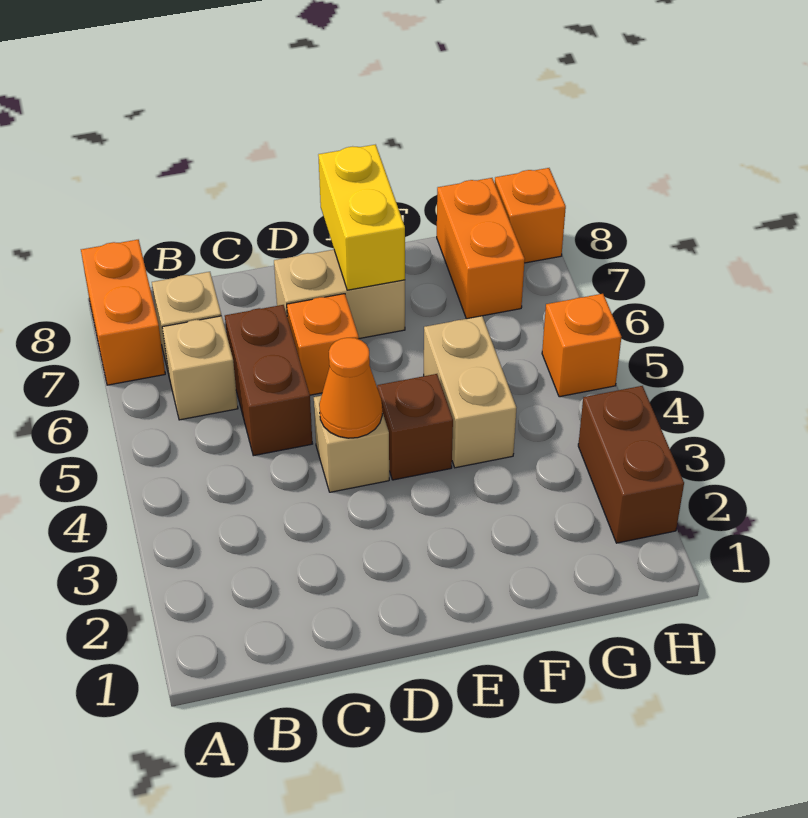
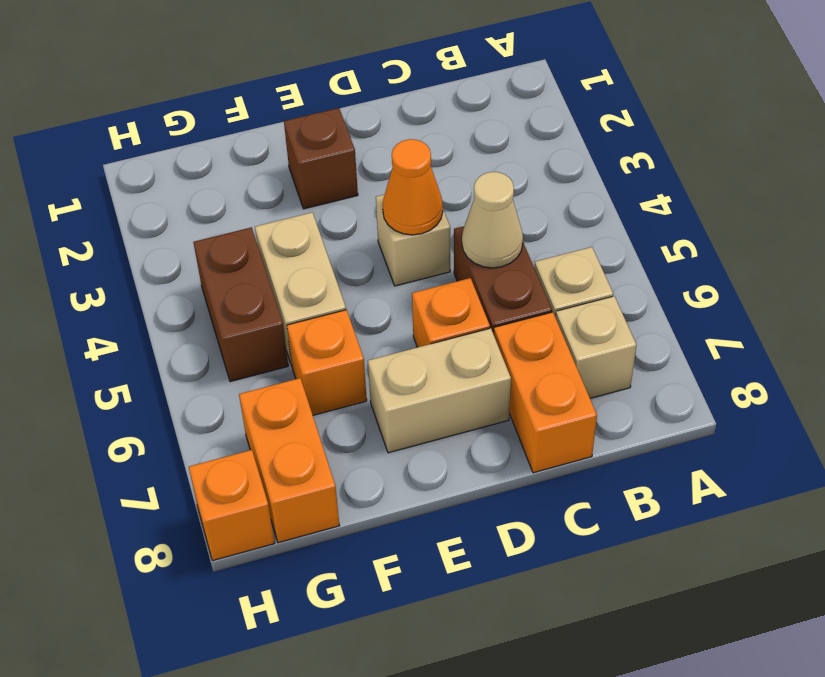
orange brick A7:A8 level 1 -> orange brick C7:C8 level 1
none -> tan cone C5 level 2
brown brick E4 level 1 -> brown brick E2 level 1
yellow brick E7:E8 level 2 -> none
brown brick H2:H3 level 1 -> brown brick G4:G5 level 1
orange brick H5 level 1 -> orange brick F6 level 1

